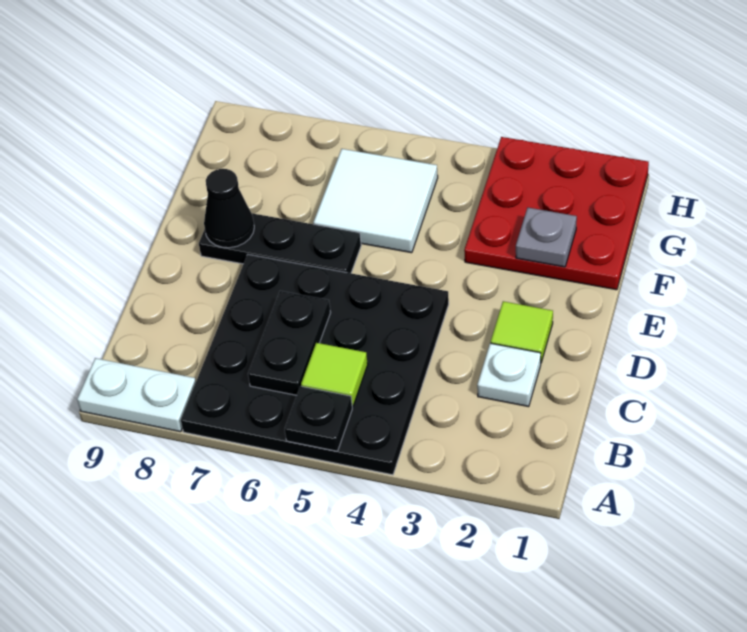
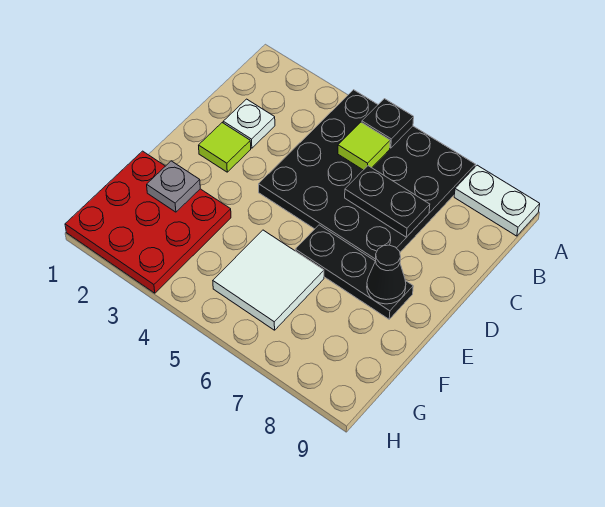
black plate B6:C6 level 2 -> black plate C6:C7 level 2

